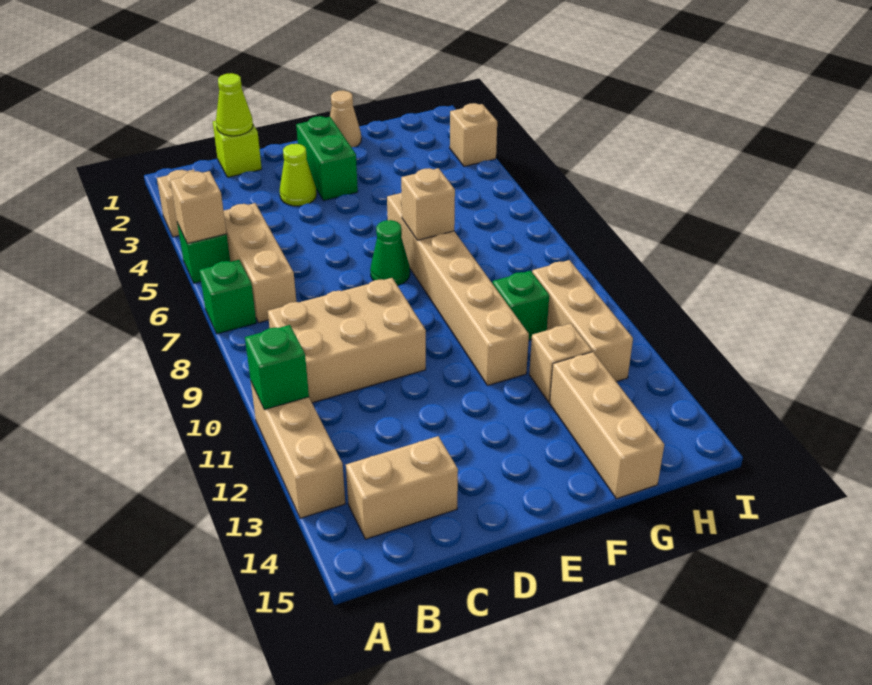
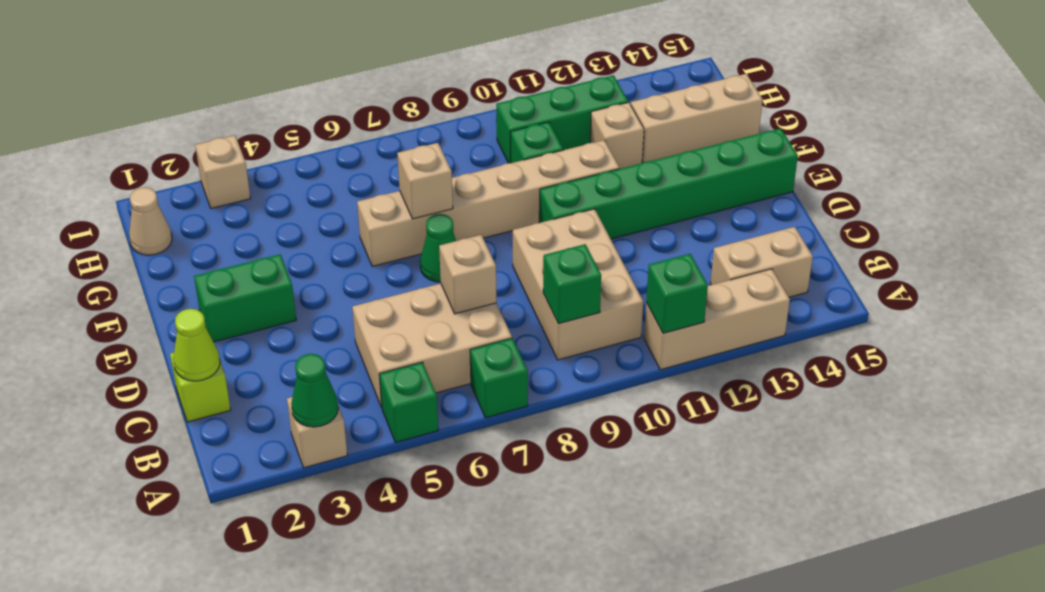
none -> green cone A3 level 2
tan brick A5 level 2 -> tan brick C7 level 2
tan brick B5:B7 level 1 -> tan brick B5:C7 level 1
none -> green brick B9 level 2
tan brick B14:C14 level 1 -> tan brick B13:B14 level 1
lime cone D3 level 1 -> none
none -> green brick E10:E15 level 1
tan cone F1 level 1 -> tan cone H1 level 1
tan brick H10:H12 level 1 -> green brick H10:H12 level 1

